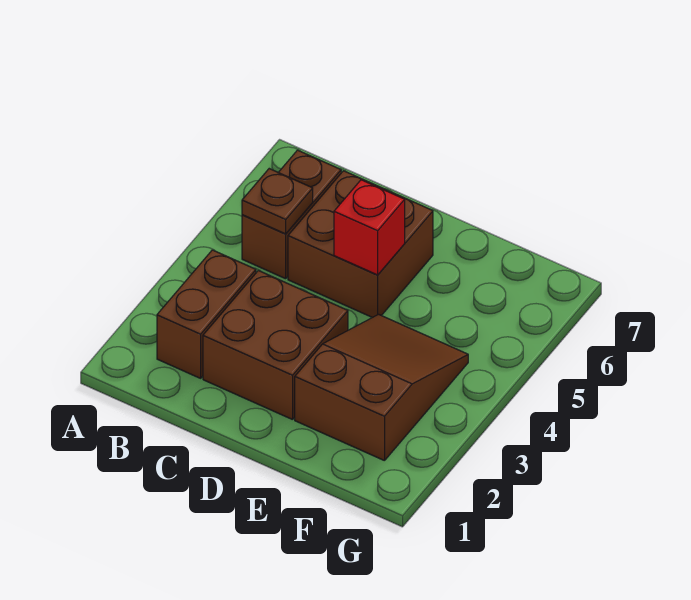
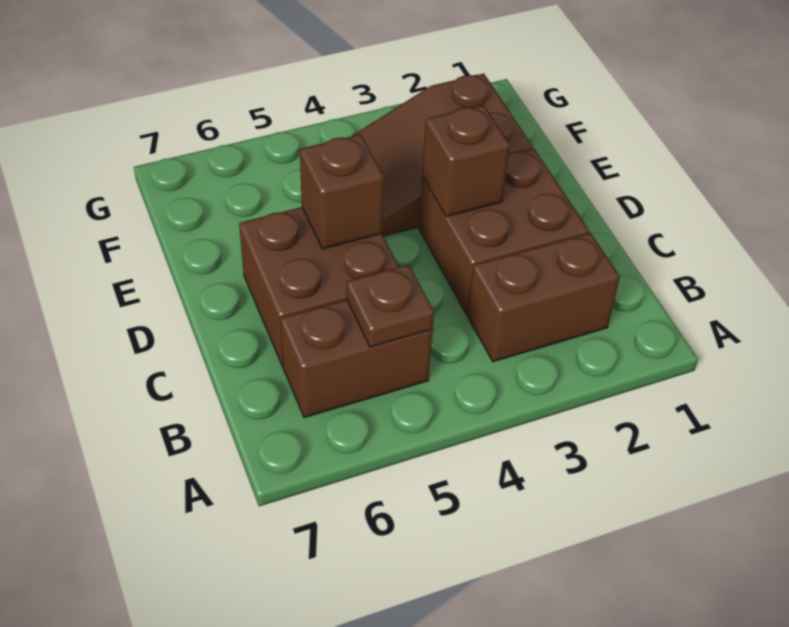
none -> brown brick D3 level 2
red brick D5 level 2 -> brown brick D5 level 2

